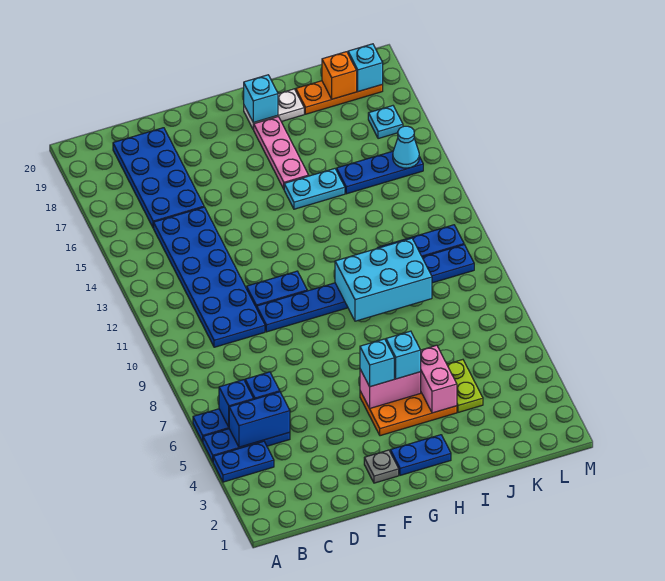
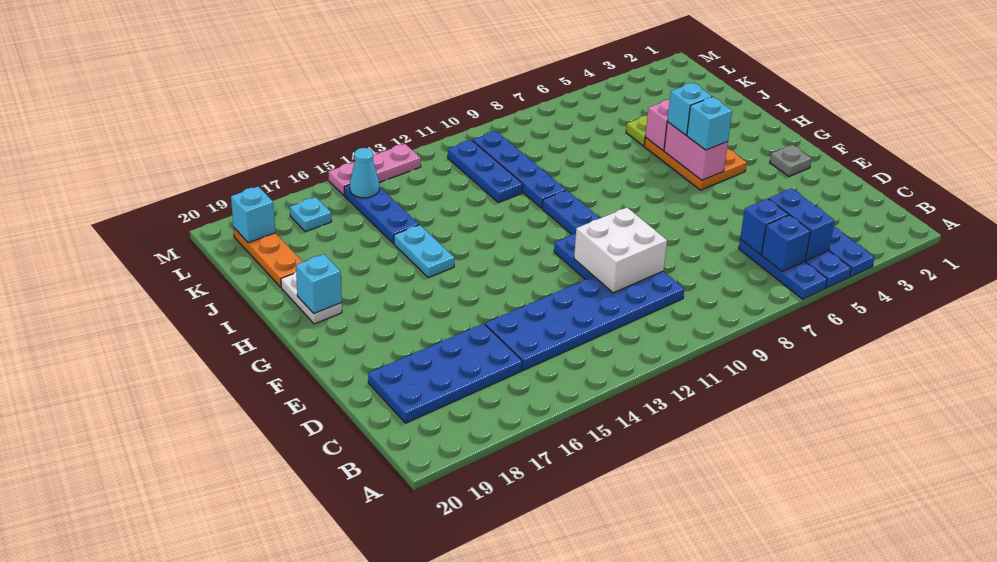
none -> white brick D10:E11 level 2
blue plate G2:H2 level 1 -> none
cyan brick H9:J10 level 2 -> none
pink plate H16:H18 level 1 -> pink plate M13:M15 level 1
orange brick K19 level 2 -> none

